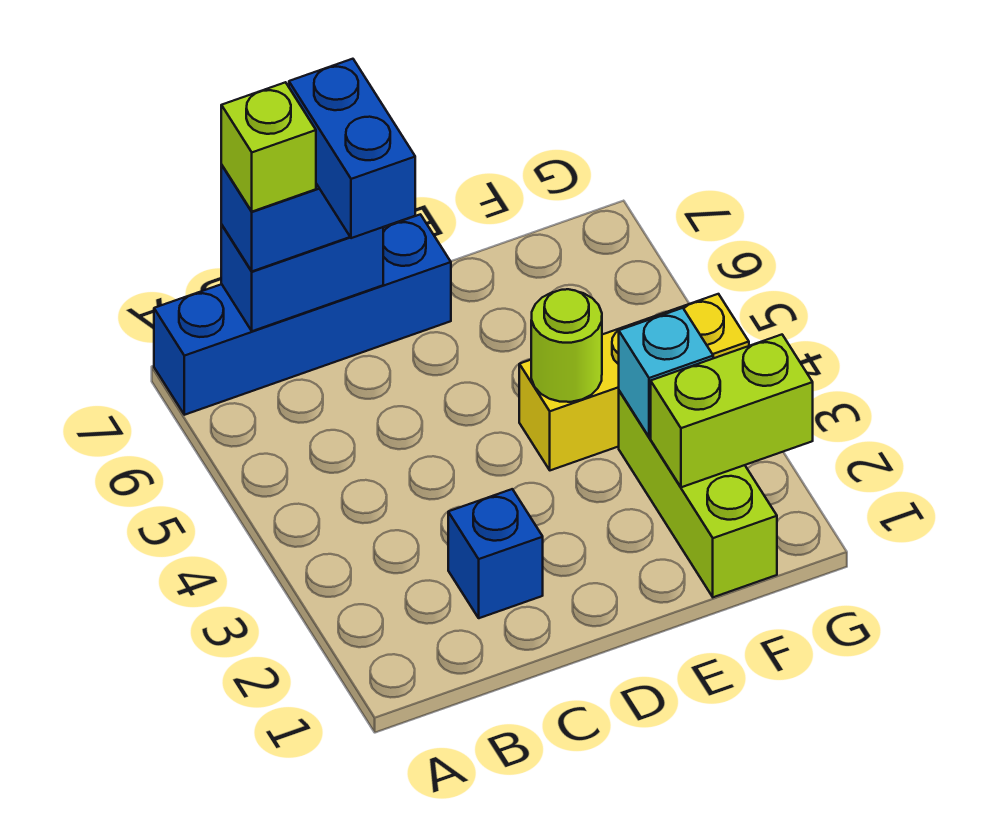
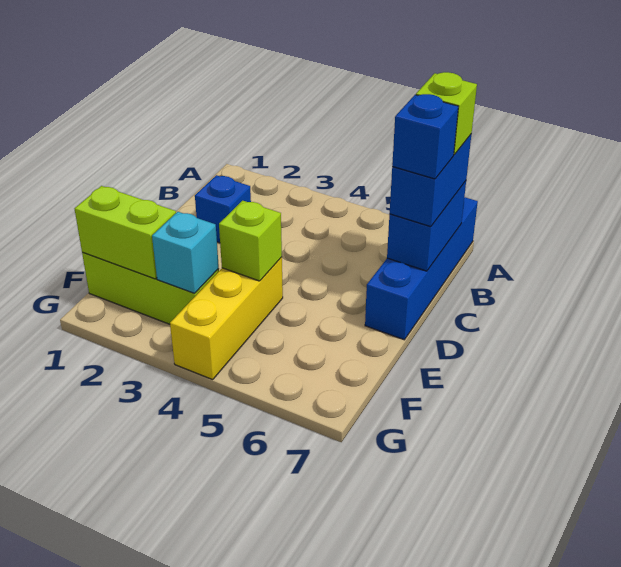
blue brick C6:C7 level 4 -> blue brick C7 level 4
lime round brick E4 level 2 -> lime brick E4 level 2
lime brick F2:G2 level 2 -> lime brick F1:F2 level 2

